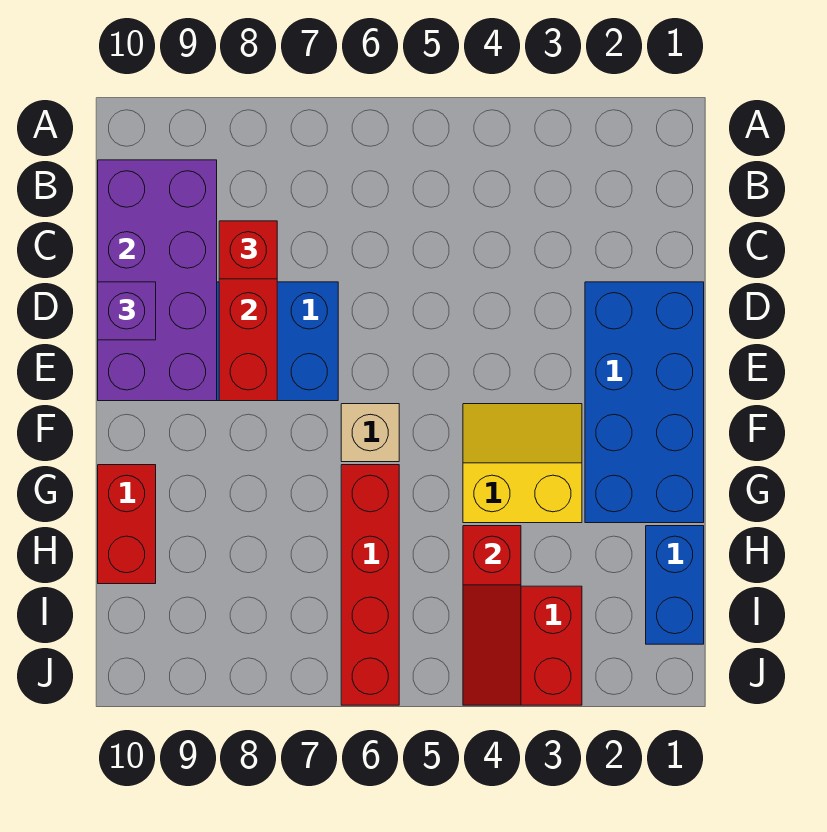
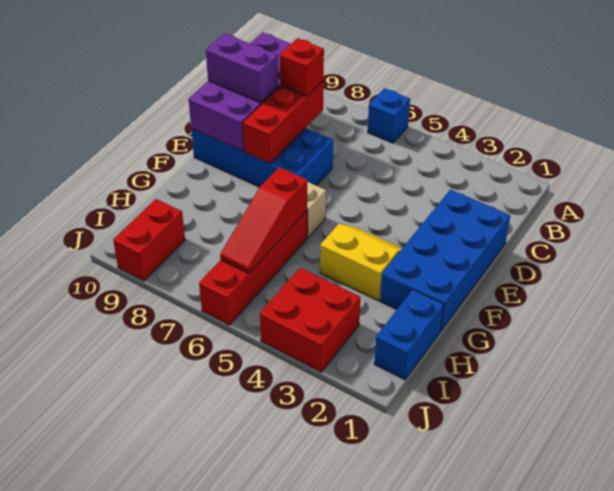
none -> blue brick A6 level 1
purple brick D10 level 3 -> purple brick D9:D10 level 3
red brick G10:H10 level 1 -> red brick I9:J9 level 1
red slope H4:J4 level 2 top H -> red slope G6:I6 level 2 top G

